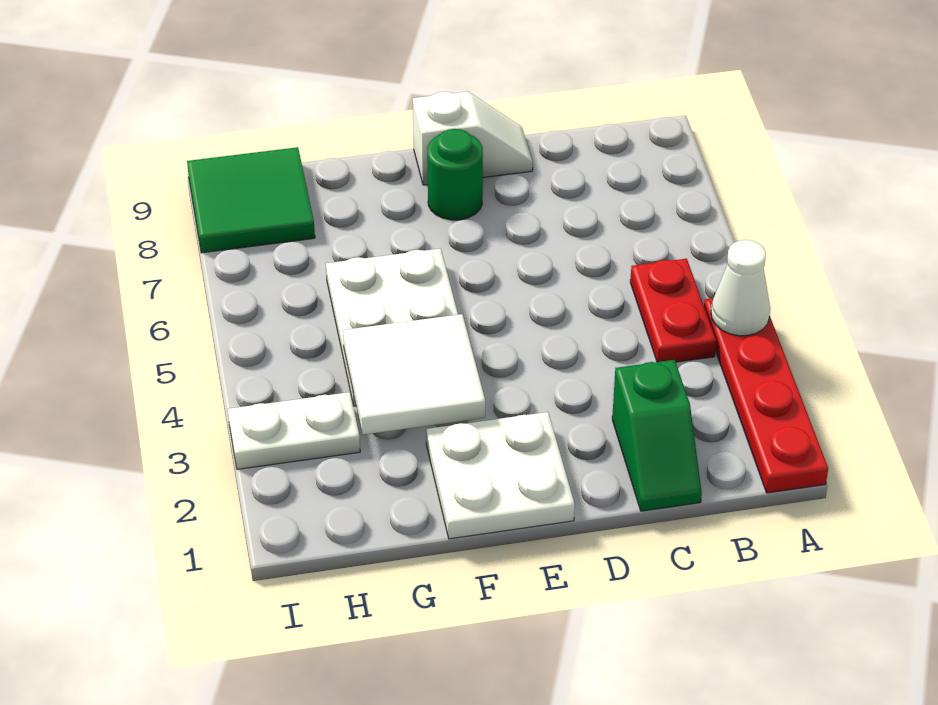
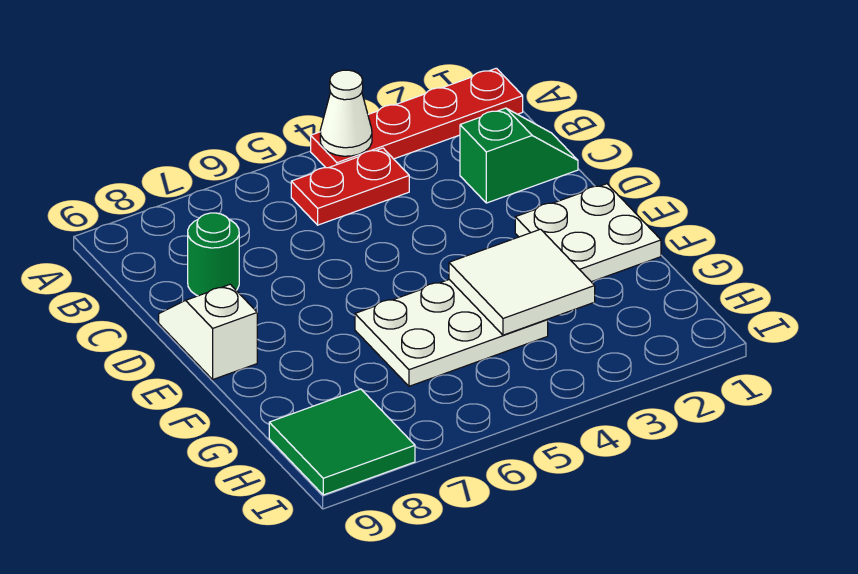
green round brick E8 level 1 -> green round brick C8 level 1
white plate H3:I3 level 1 -> none

